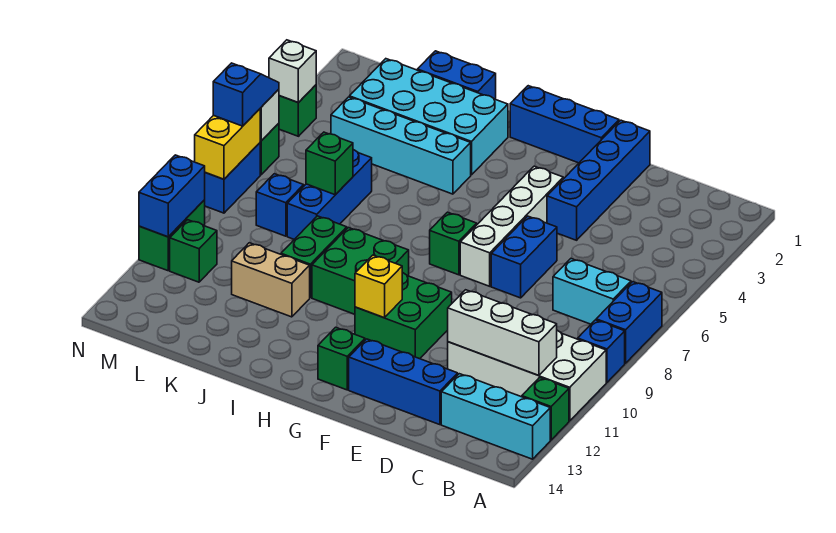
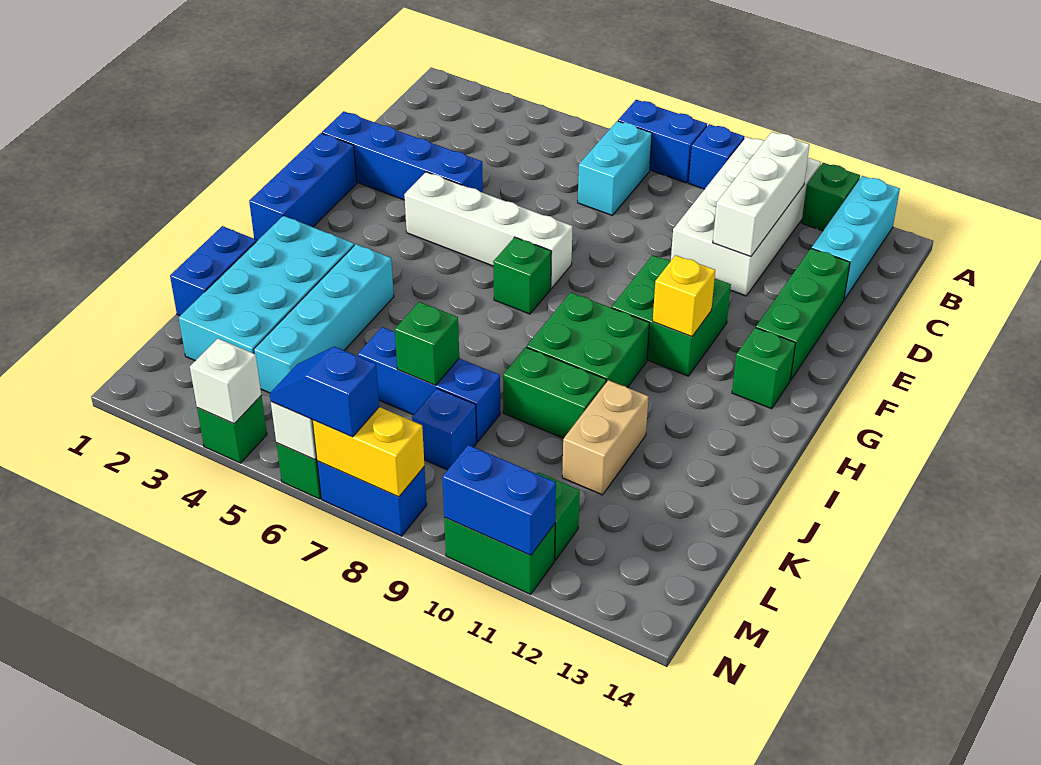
blue brick D13:F13 level 1 -> green brick D13:F13 level 1
blue brick E6:E7 level 1 -> none

